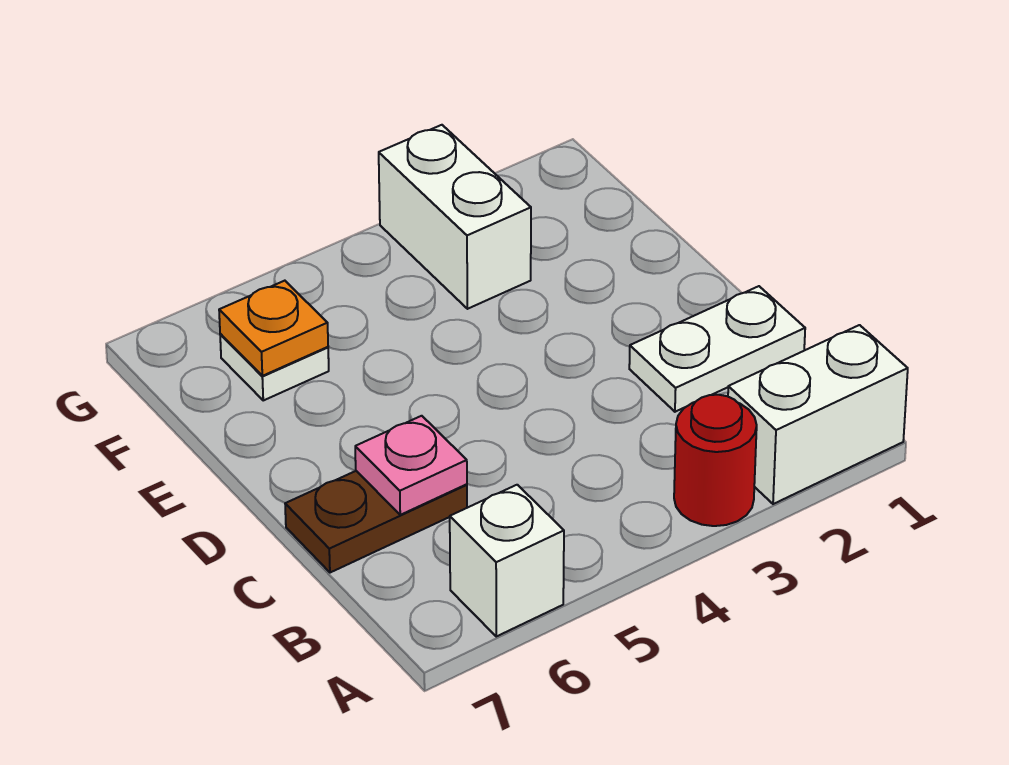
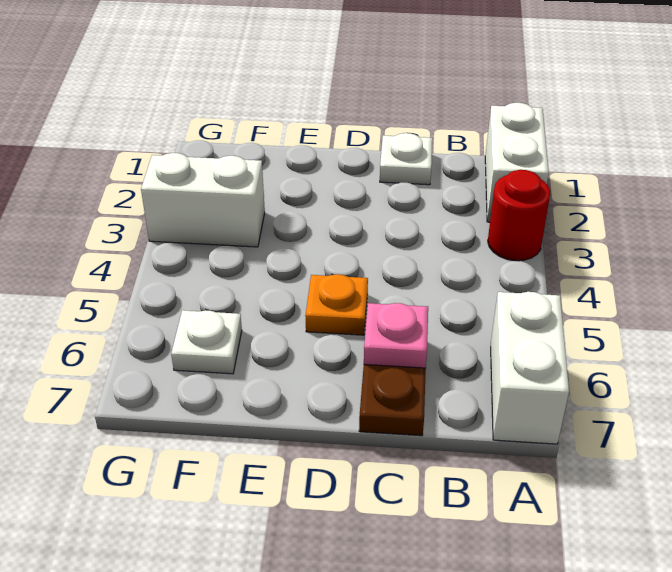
white brick A6 level 1 -> white brick A6:A7 level 1
white plate C1:C2 level 1 -> white plate C1 level 1
orange plate F6 level 2 -> orange plate D5 level 1

